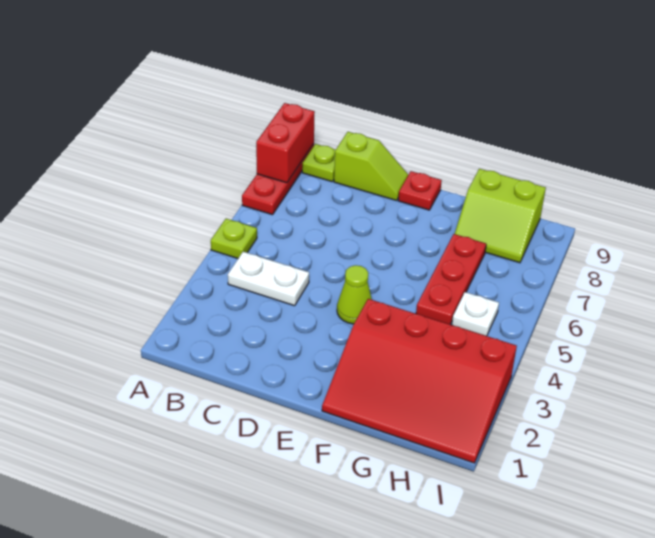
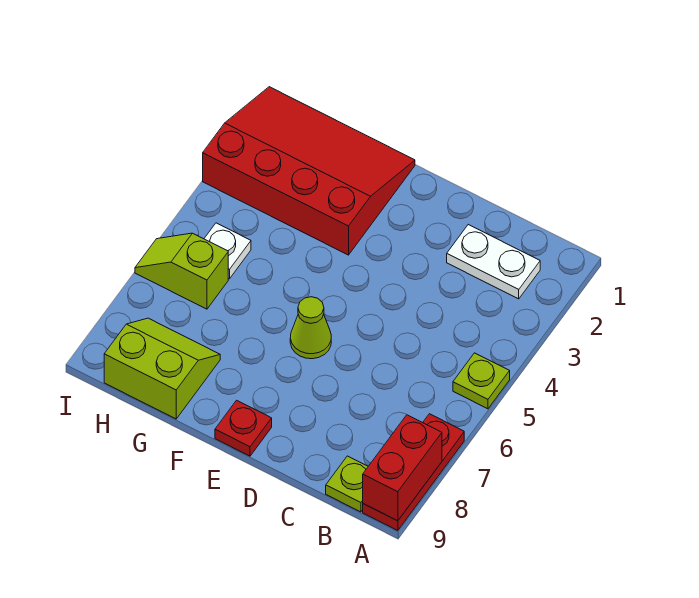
white plate B4:C4 level 1 -> white plate B2:C2 level 1
lime slope C9:D9 level 1 top C -> lime slope H6:I6 level 1 top H
lime cone E4 level 1 -> lime cone E6 level 1
red plate G5:G7 level 1 -> none

